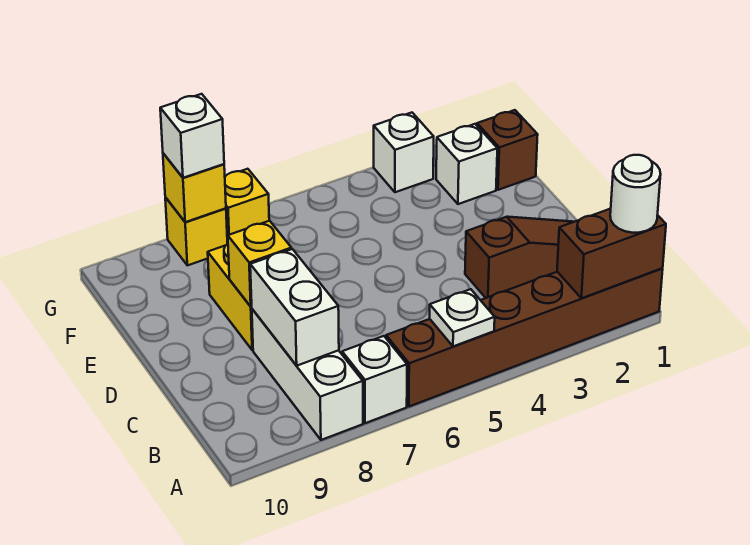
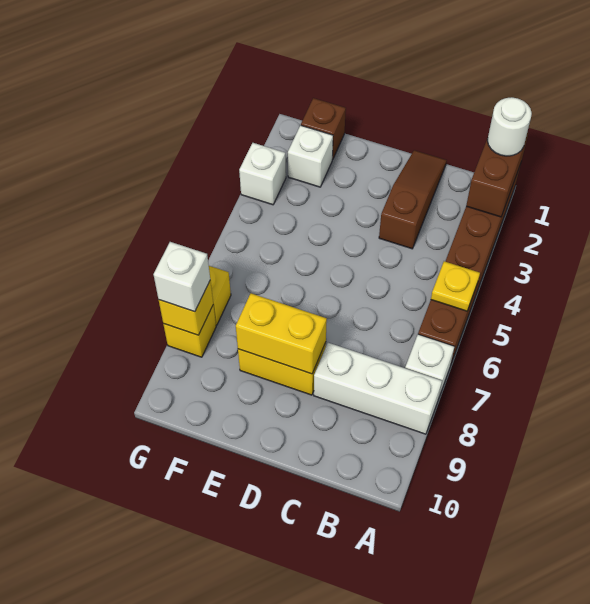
white plate A5 level 2 -> yellow plate A5 level 2
white brick B8:C8 level 2 -> none
yellow brick D8 level 2 -> yellow brick D8:E8 level 2

